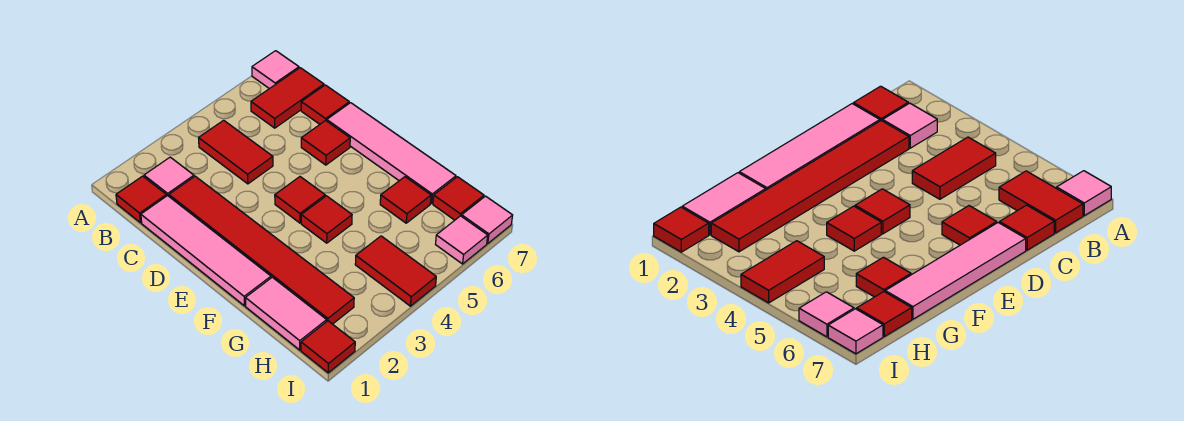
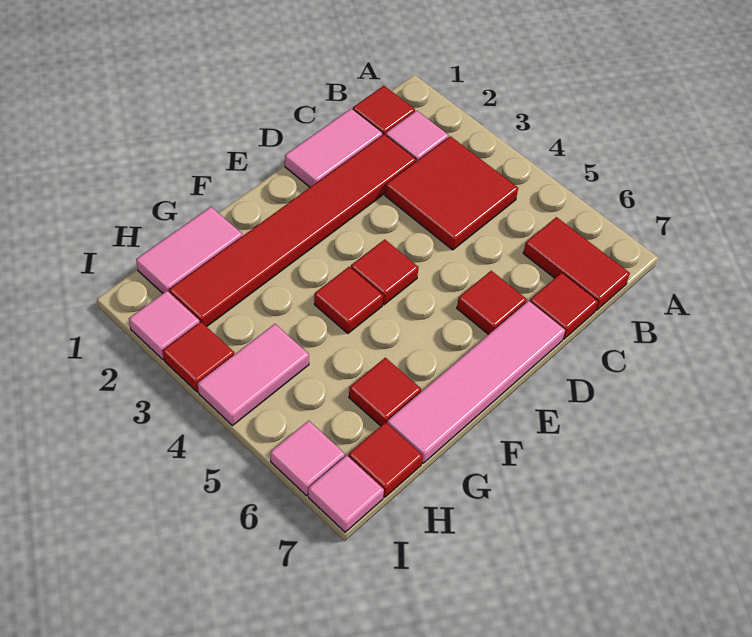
pink tile A7 level 1 -> pink tile I2 level 1
red tile B4:C4 level 1 -> red tile B3:C4 level 1
pink tile C1:F1 level 1 -> pink tile C1:D1 level 1
red tile H4:I4 level 1 -> pink tile H4:I4 level 1
red tile I1 level 1 -> red tile I3 level 1

